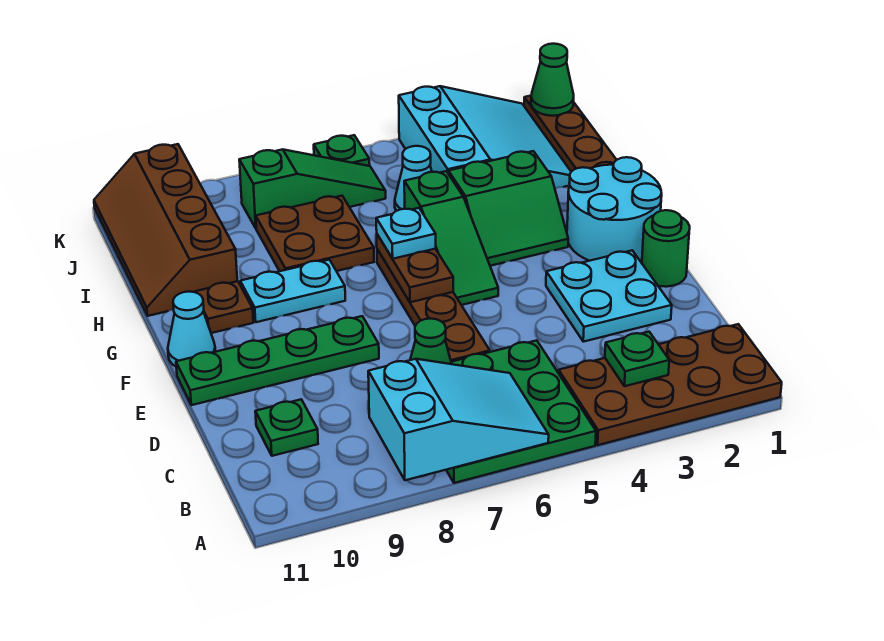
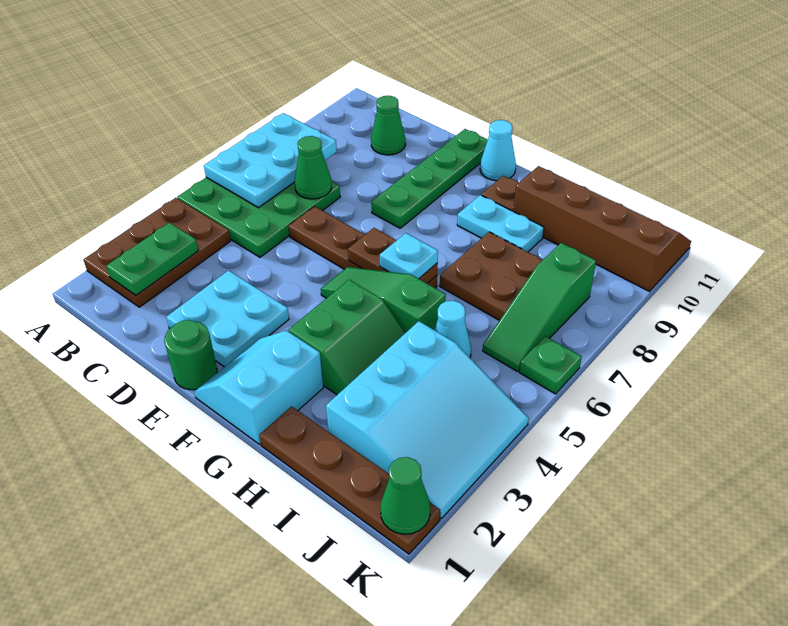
brown plate A1:B4 level 1 -> brown plate A2:B4 level 1
cyan slope A6:B8 level 2 top 8 -> cyan plate A6:B8 level 2
green plate B3 level 2 -> green plate B2:B3 level 2
green plate C10 level 1 -> green cone C10 level 1
cyan round brick F1:G2 level 1 -> cyan slope F1:G2 level 1 top G
green slope G3:H4 level 1 top H -> green slope G3:H4 level 1 top G
cyan plate G8:G9 level 1 -> cyan plate G9:H9 level 1
cyan slope I2:K4 level 1 top 4 -> cyan slope I2:K4 level 1 top I

